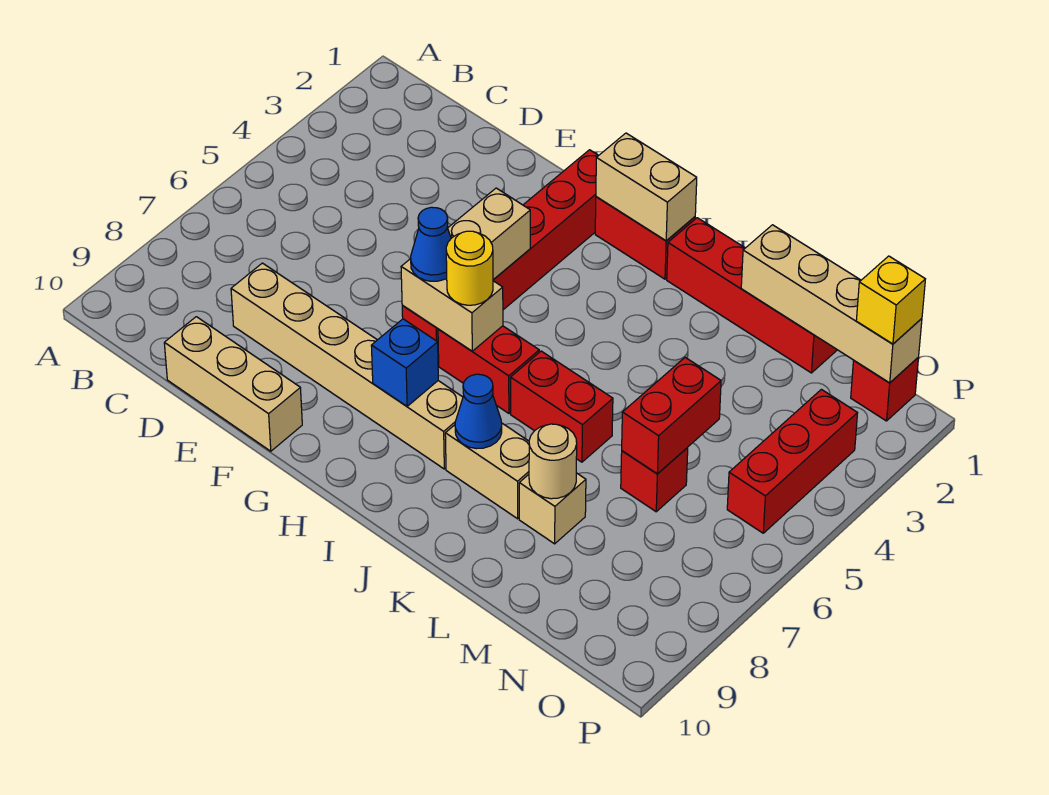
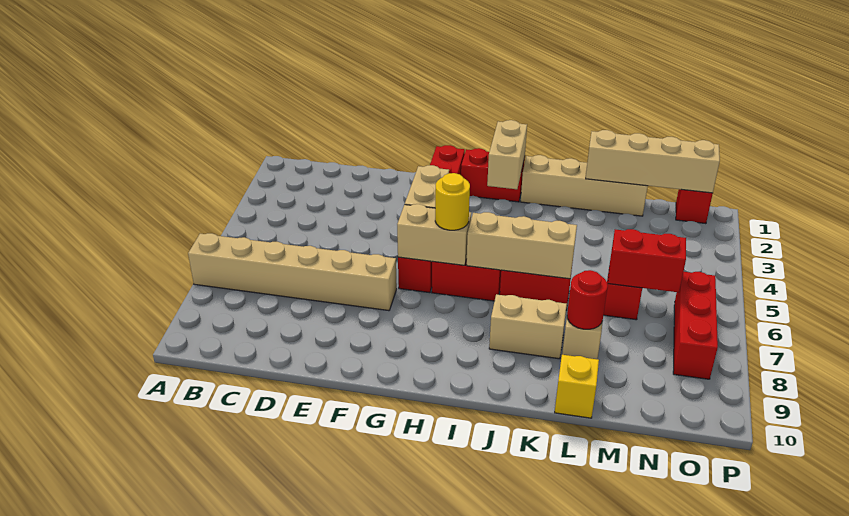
tan brick D8:I8 level 1 -> tan brick A7:F7 level 1
tan brick D10:F10 level 1 -> tan brick I6:K6 level 2
blue cone G6 level 3 -> none
tan brick H1:I1 level 2 -> tan brick I1:I2 level 2
blue brick H8 level 2 -> none
red brick J1:M1 level 1 -> tan brick J1:M1 level 1
blue cone J8 level 2 -> none
tan round brick L8 level 2 -> red round brick L8 level 2
red brick M5:M6 level 2 -> red brick M6:N6 level 2
yellow brick O1 level 3 -> yellow brick L10 level 1
red brick O3:O5 level 1 -> red brick O6:O8 level 1

